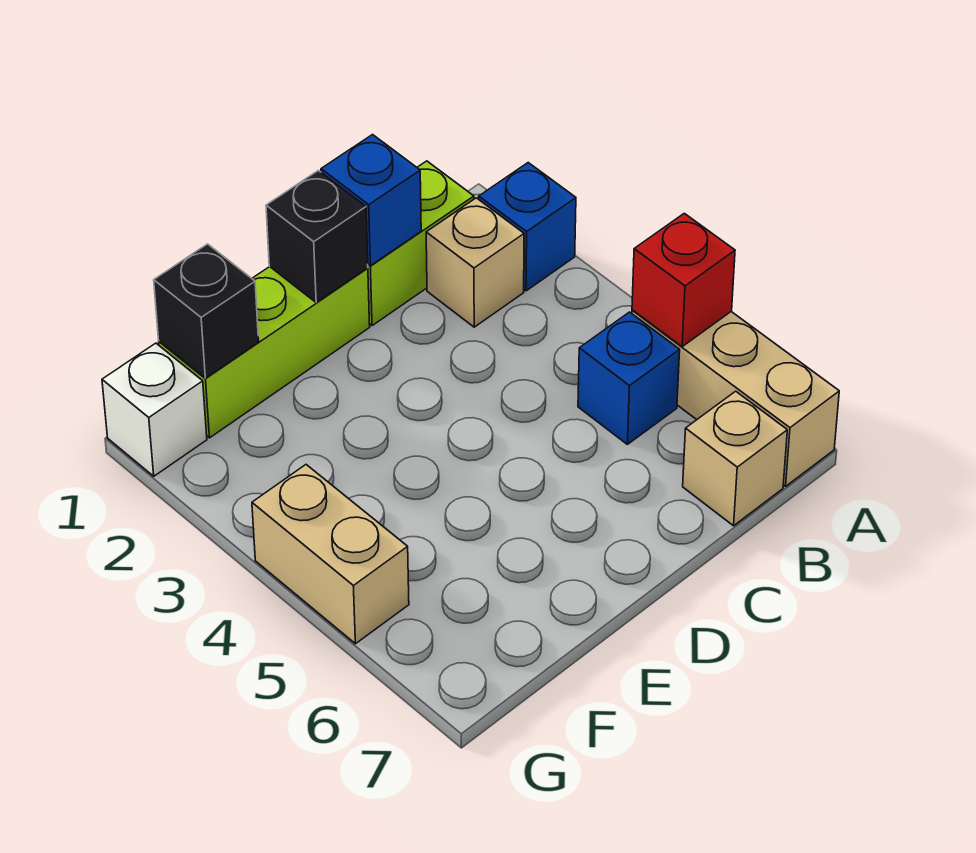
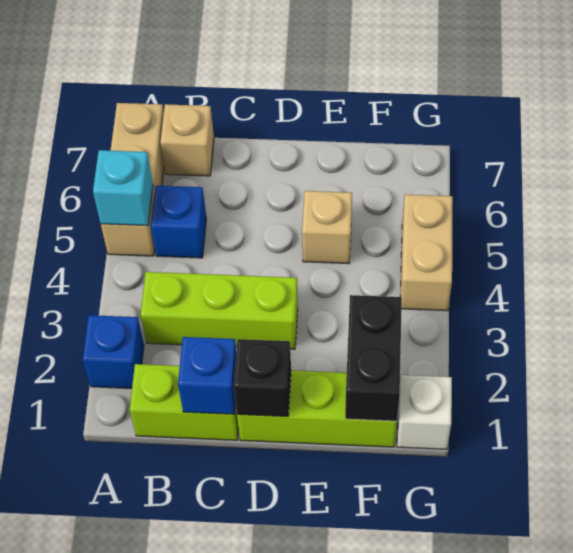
red brick A5 level 2 -> cyan brick A5 level 2
tan brick B2 level 1 -> tan brick E5 level 1
none -> lime brick B3:D3 level 1
black brick F1 level 2 -> black brick F1:F2 level 2

